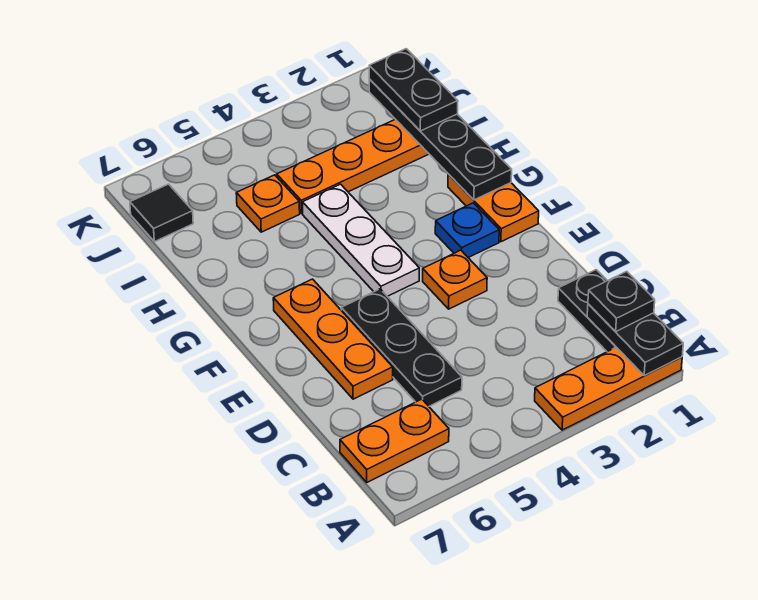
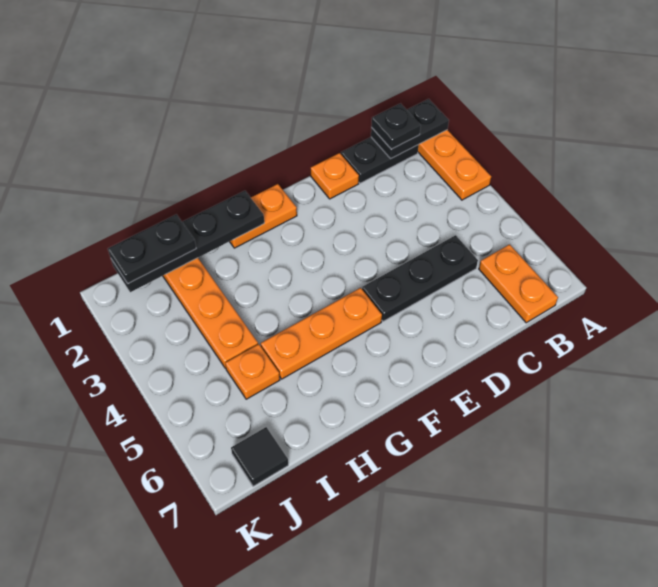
orange plate D6:F6 level 1 -> orange plate F5:H5 level 1
orange plate E3 level 1 -> orange plate D1 level 1
blue plate F2 level 1 -> none
white plate F4:H4 level 1 -> none

